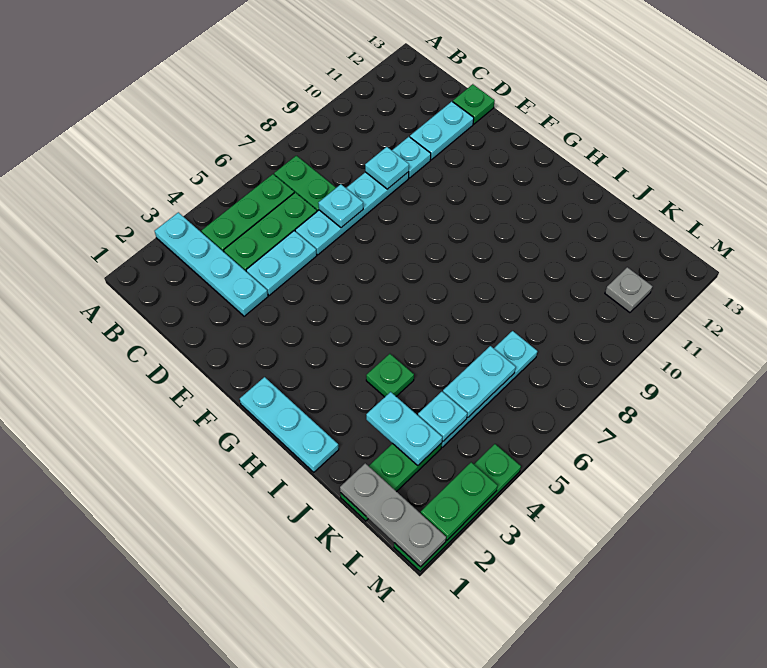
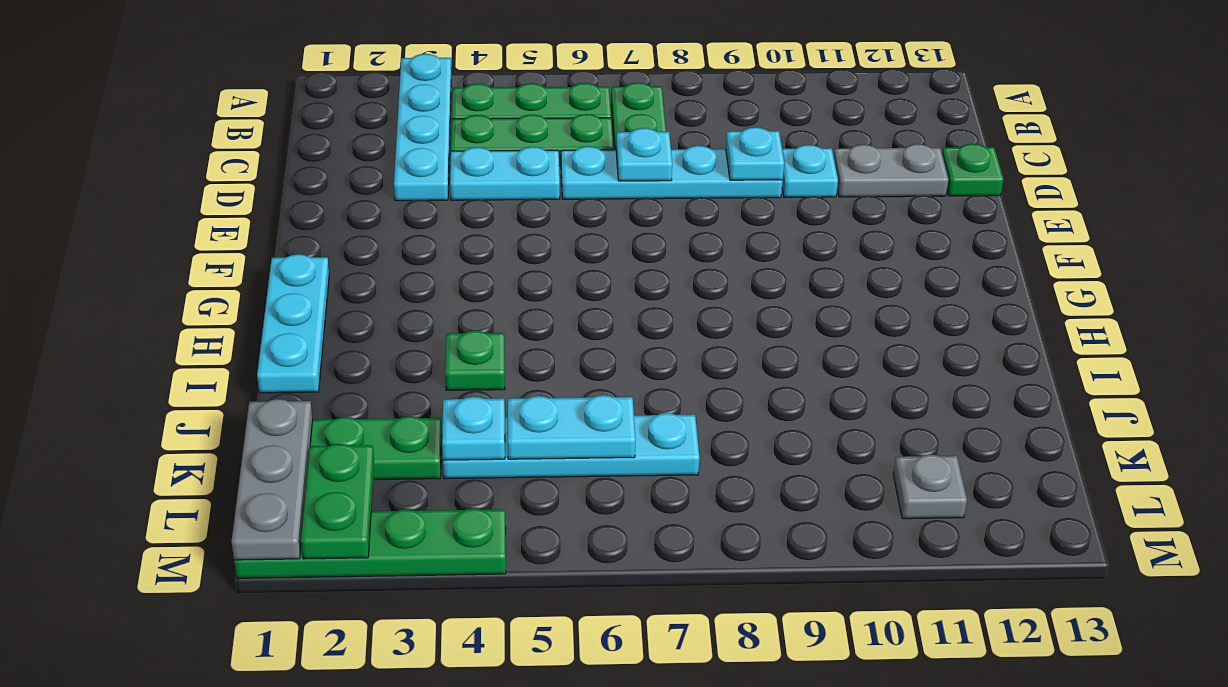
cyan plate D11:D12 level 1 -> grey plate D11:D12 level 1
cyan plate J3:K3 level 2 -> none
green plate M2:M3 level 2 -> green plate L2:M2 level 2

